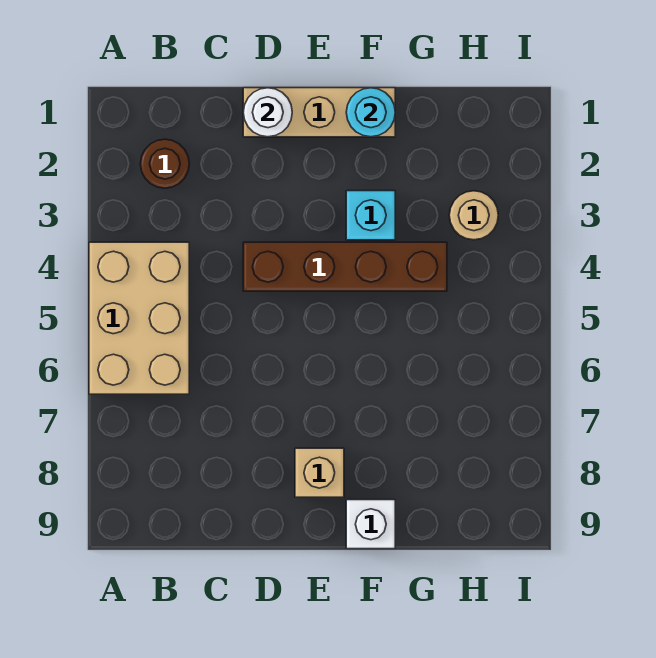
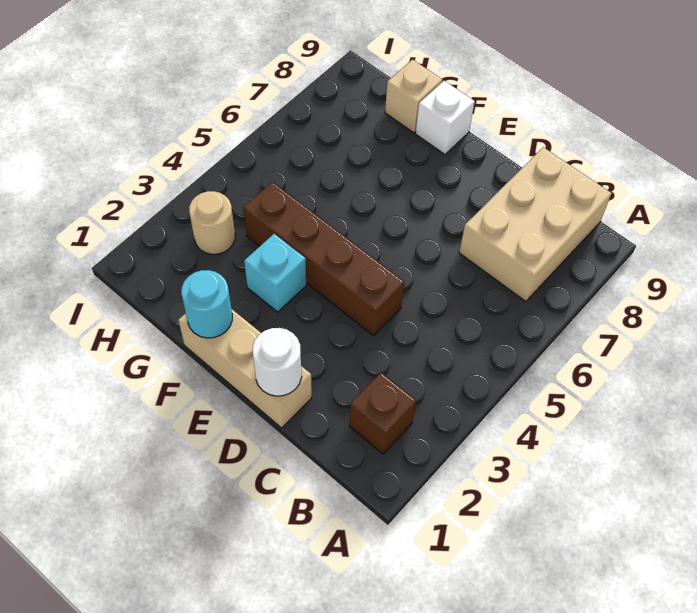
tan brick A4:B6 level 1 -> tan brick B7:C9 level 1
brown round brick B2 level 1 -> brown brick B2 level 1
tan brick E8 level 1 -> tan brick G9 level 1

